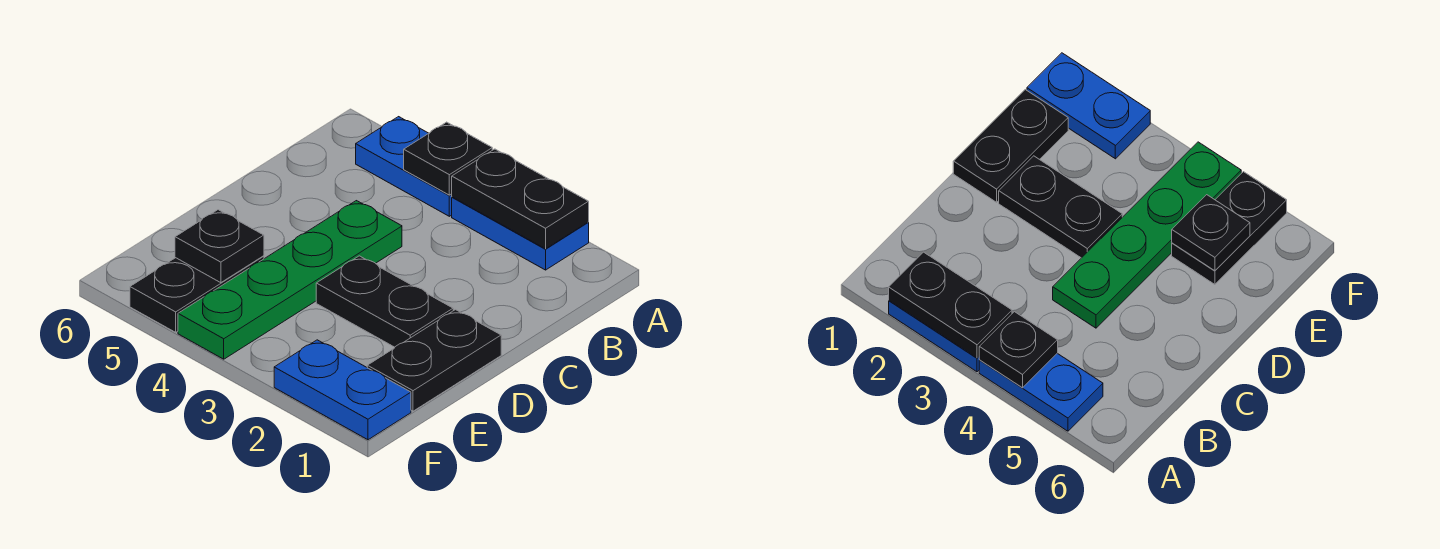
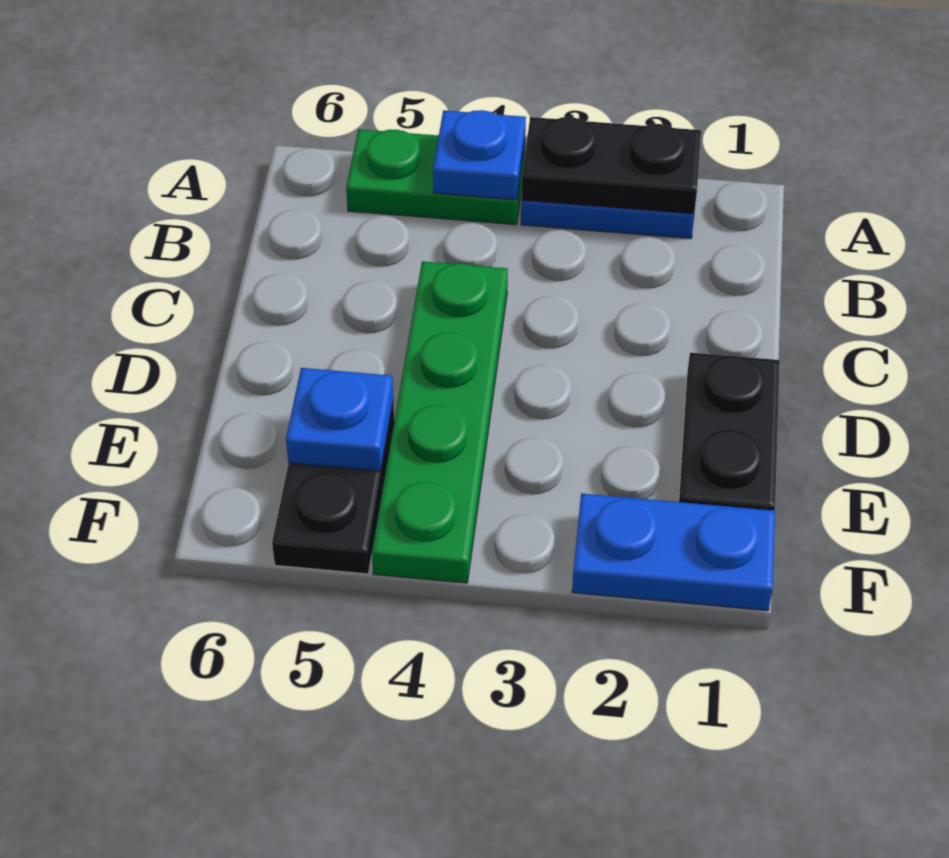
blue plate A4:A5 level 1 -> green plate A4:A5 level 1
black plate A4 level 2 -> blue plate A4 level 2
black plate D2:D3 level 1 -> none
black plate E5 level 2 -> blue plate E5 level 2

